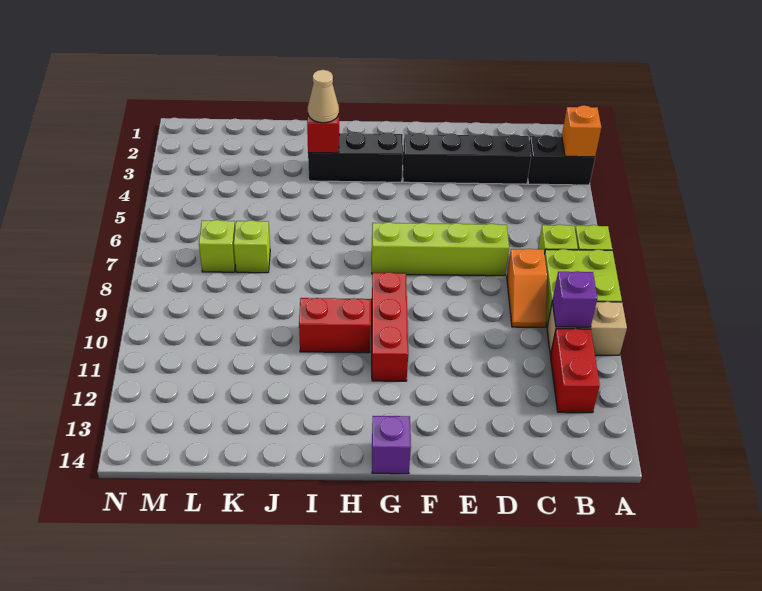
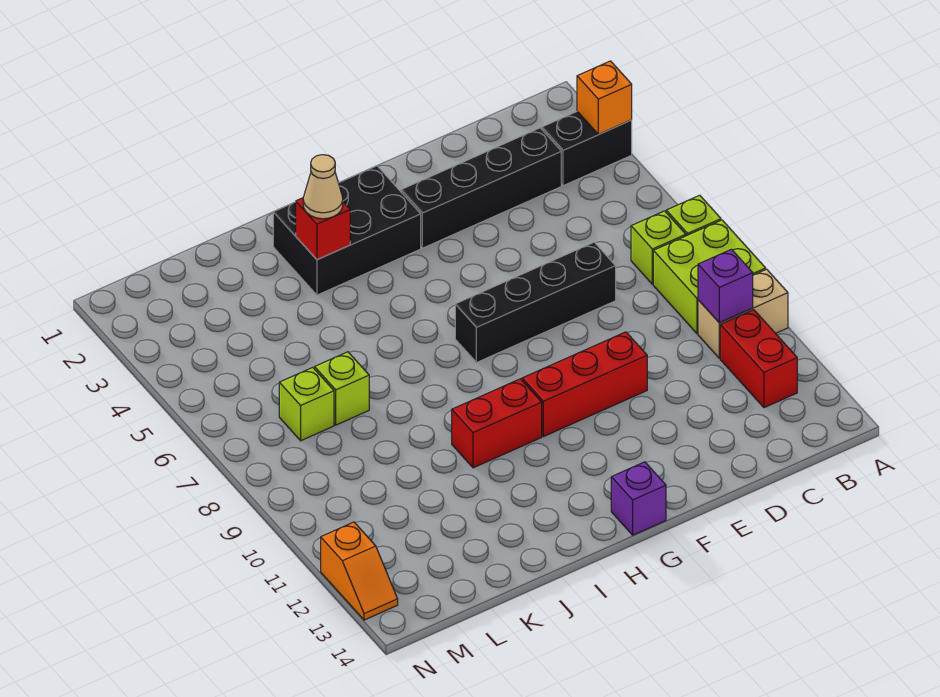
orange slope C8:C9 level 1 top 8 -> orange slope N12:N13 level 1 top 12
lime brick D7:G7 level 1 -> black brick D7:G7 level 1
black brick G3:I3 level 1 -> black brick G2:I3 level 1
red brick G9:G11 level 1 -> red brick E10:G10 level 1

